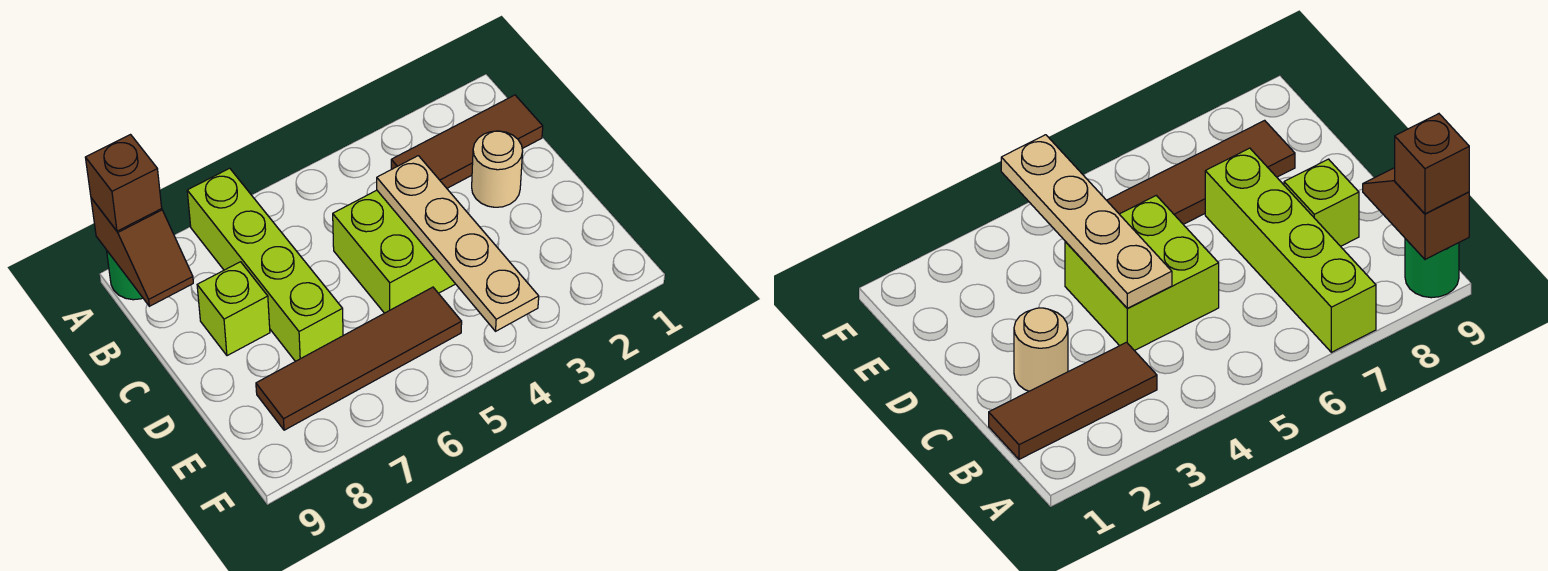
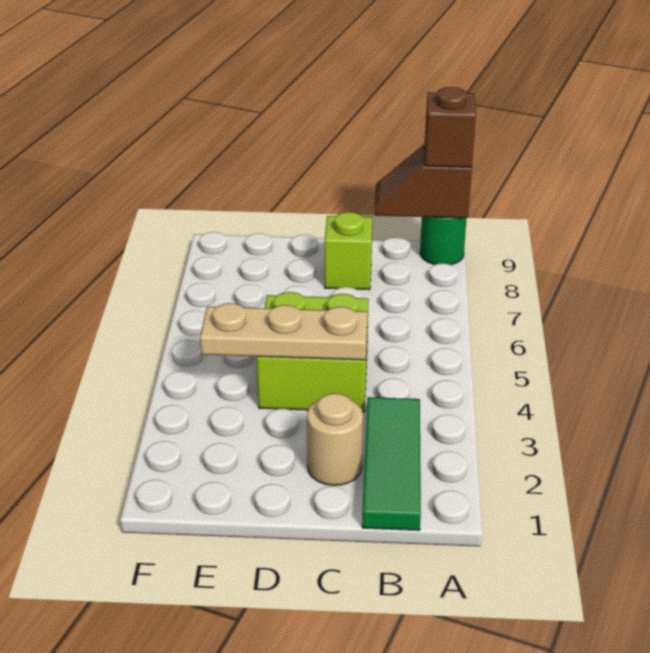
lime brick A7:D7 level 1 -> none
brown tile B1:B3 level 1 -> green tile B1:B3 level 1
tan plate C4:F4 level 2 -> tan plate C4:E4 level 2
brown tile E5:E8 level 1 -> none

